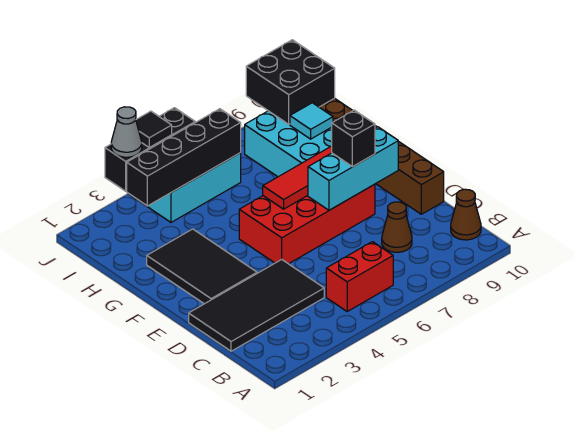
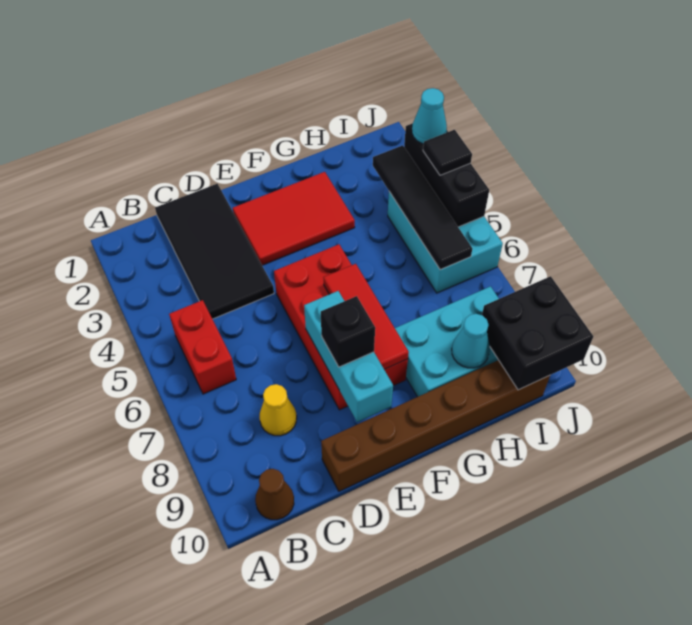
brown cone C8 level 1 -> yellow cone C8 level 1
black tile E2:G3 level 1 -> red tile E2:G3 level 1
cyan tile H9 level 2 -> cyan cone H9 level 2
black brick I3:I6 level 2 -> black tile I3:I6 level 2
grey cone J3 level 3 -> cyan cone J3 level 3

